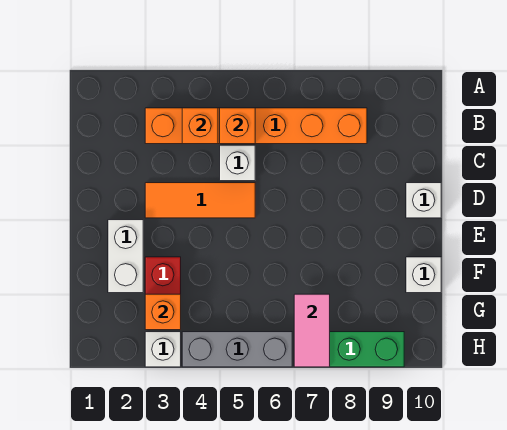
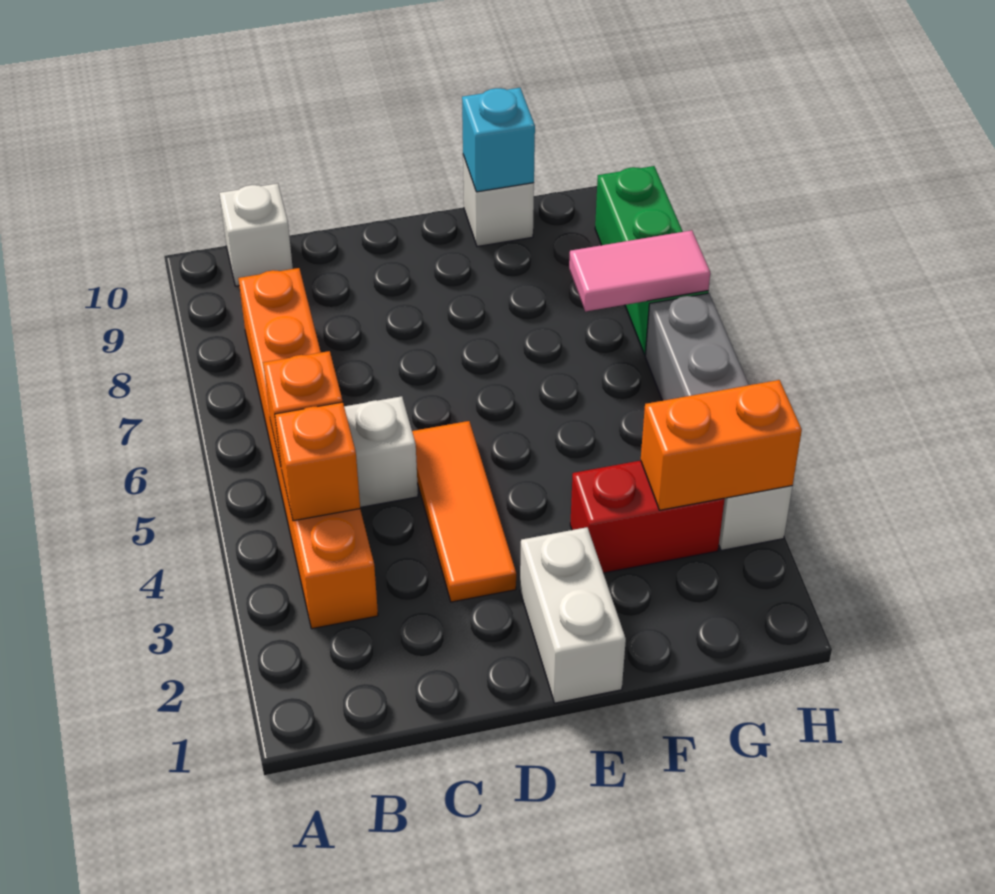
white brick D10 level 1 -> white brick B10 level 1
white brick E2:F2 level 1 -> white brick E1:E2 level 1
none -> cyan brick F10 level 2
orange brick G3 level 2 -> orange brick G3:H3 level 2

